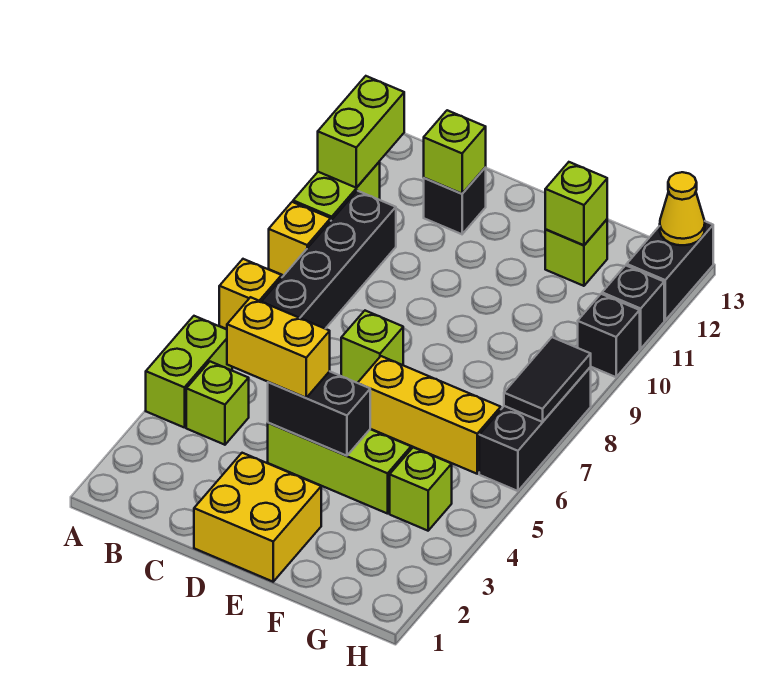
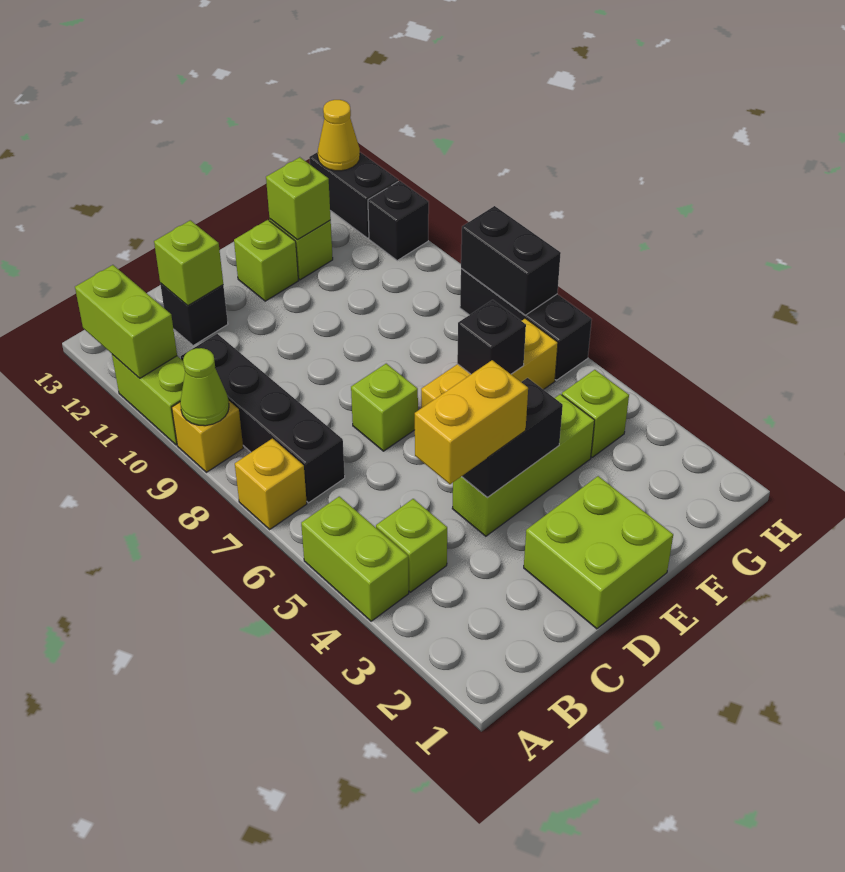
none -> lime cone A9 level 2
yellow brick D1:E2 level 1 -> lime brick D1:E2 level 1
none -> lime brick E12 level 1
black tile H7:H8 level 2 -> black brick H7:H8 level 2
black brick H10 level 1 -> black brick F6 level 2

